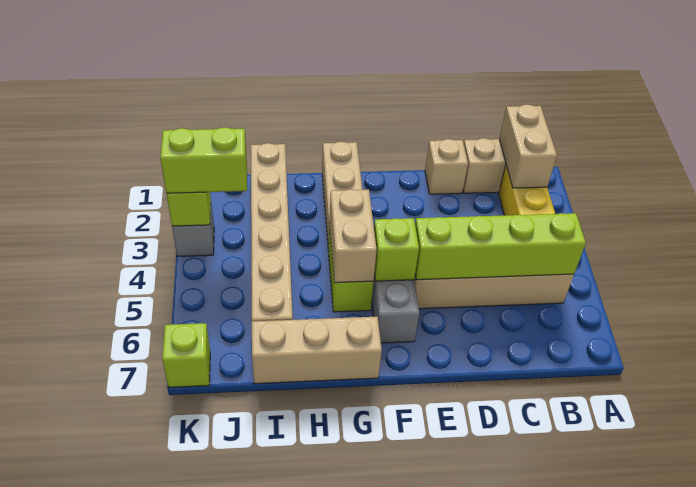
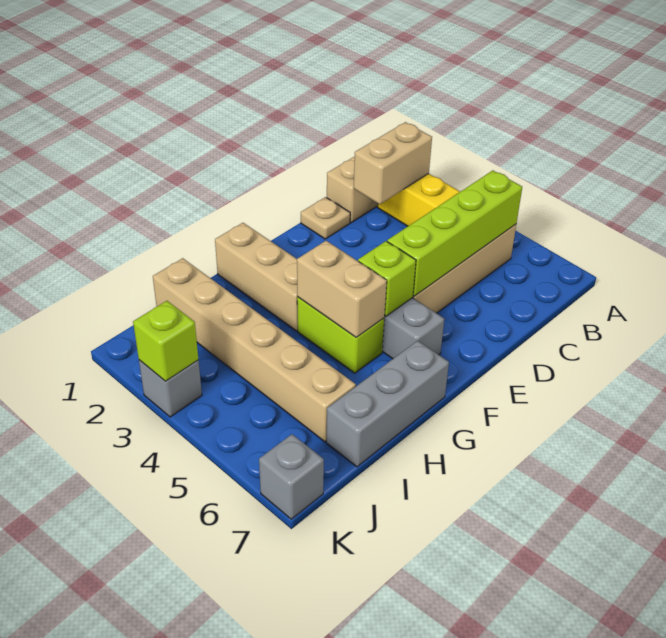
tan brick B1:B2 level 2 -> tan brick B2:C2 level 2
tan brick D1 level 1 -> tan plate D1 level 1
tan brick G7:I7 level 1 -> grey brick G7:I7 level 1
lime brick J3:K3 level 3 -> none
lime brick K7 level 1 -> grey brick K7 level 1

